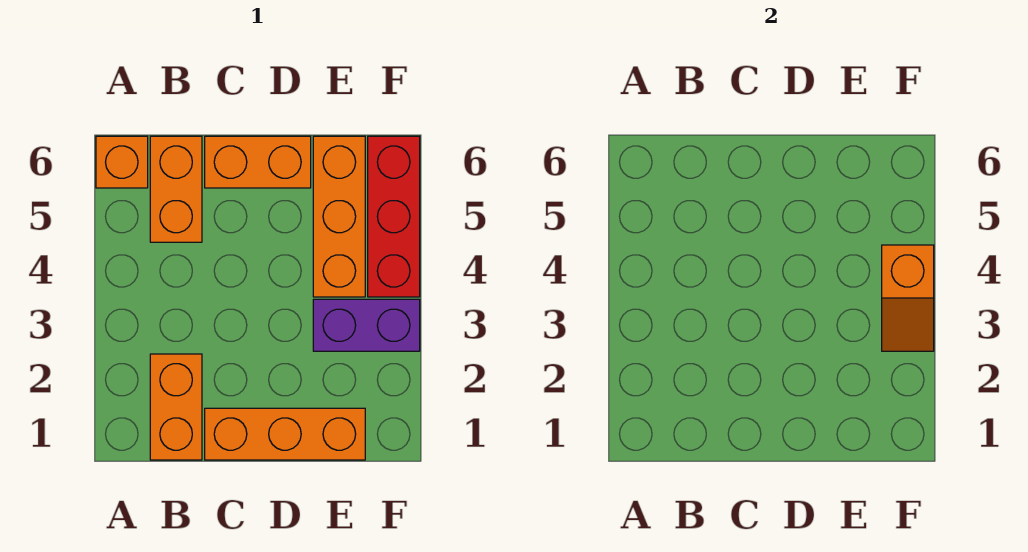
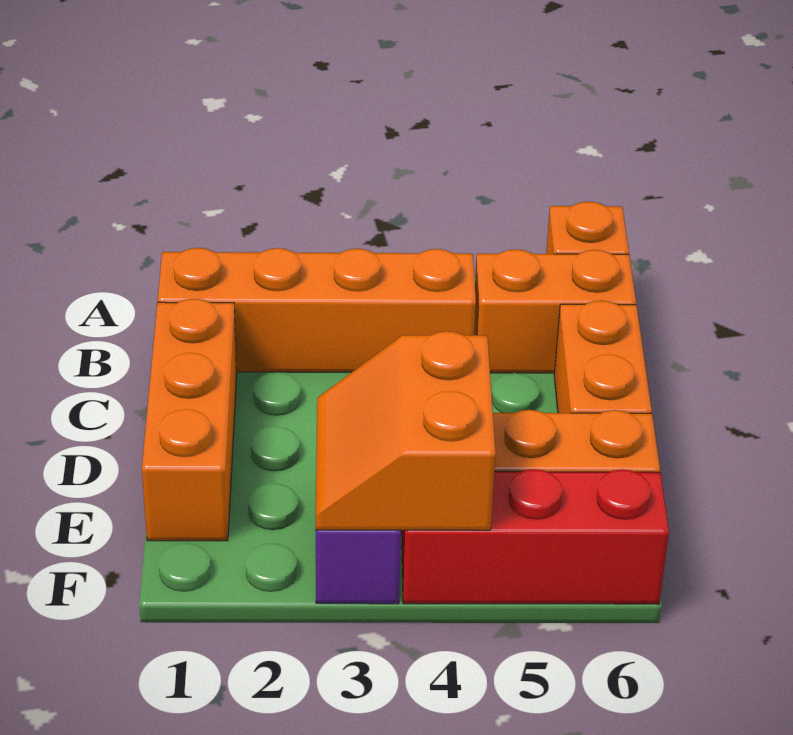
orange brick B1:B2 level 1 -> orange brick B1:B4 level 1
orange slope F3:F4 level 2 top 4 -> orange slope E3:F4 level 2 top 4

